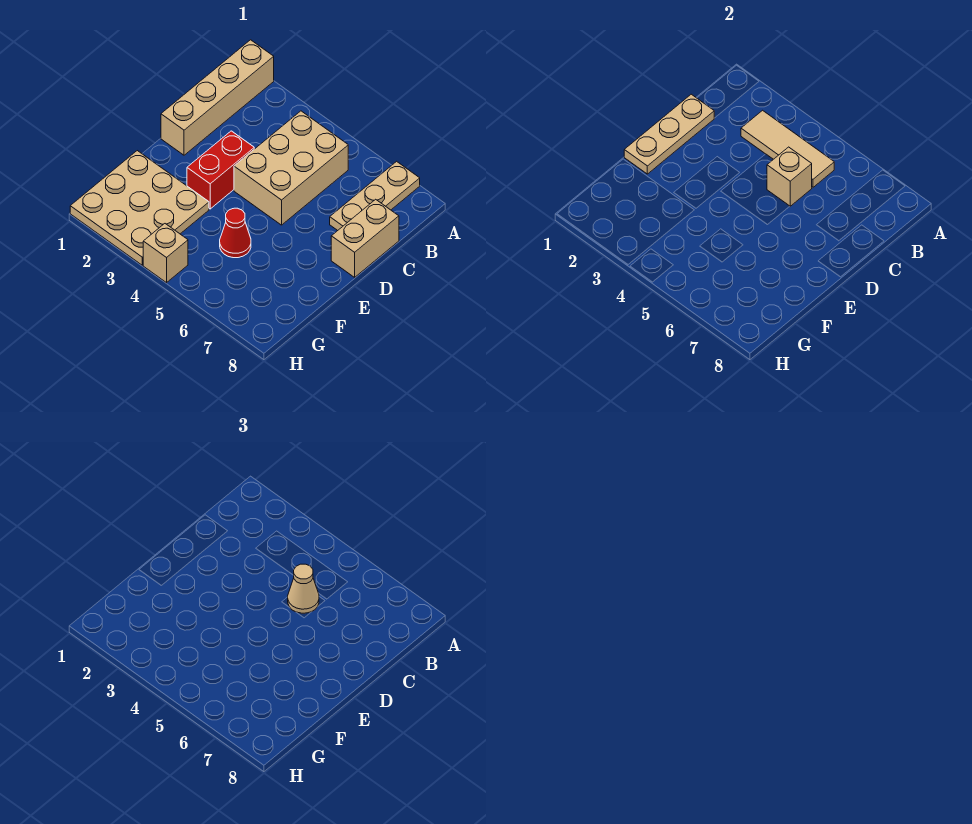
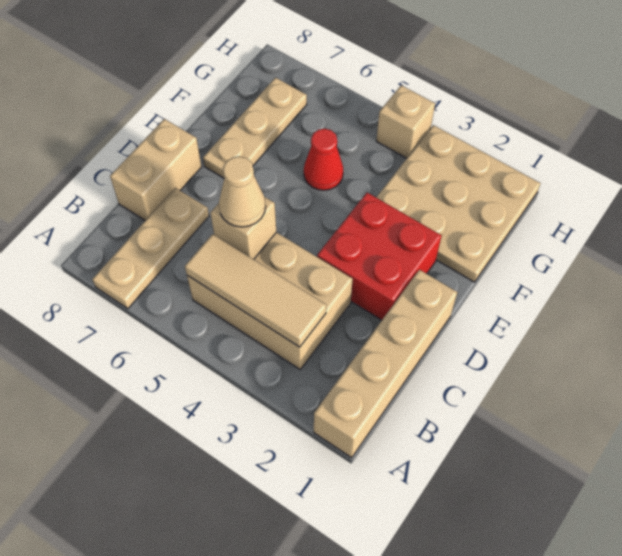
tan brick B4:D5 level 1 -> tan brick B3:C5 level 1
tan plate C1:E1 level 2 -> tan plate E7:G7 level 1
red brick D3:E3 level 1 -> red brick D2:E3 level 1

